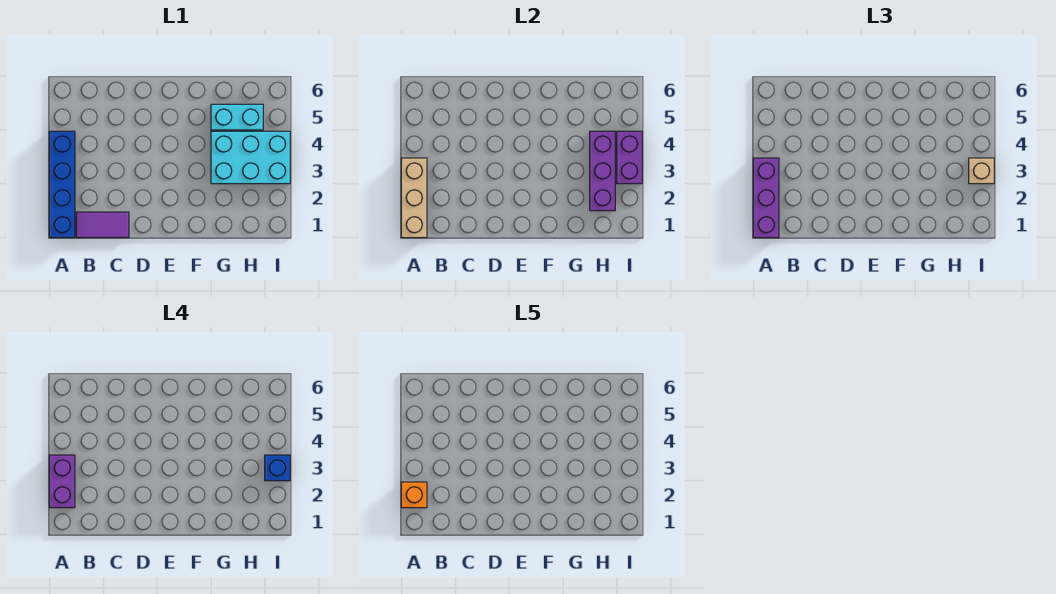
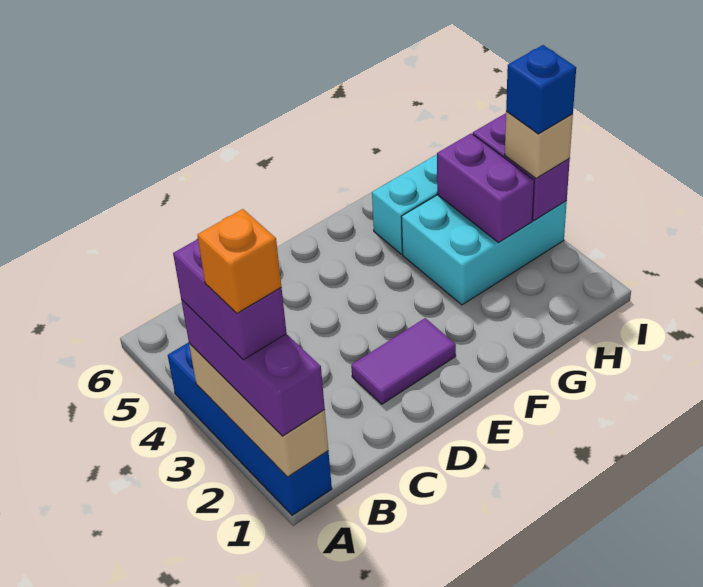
purple tile B1:C1 level 1 -> purple tile D2:E2 level 1
purple brick H2:H4 level 2 -> purple brick H3:H4 level 2

